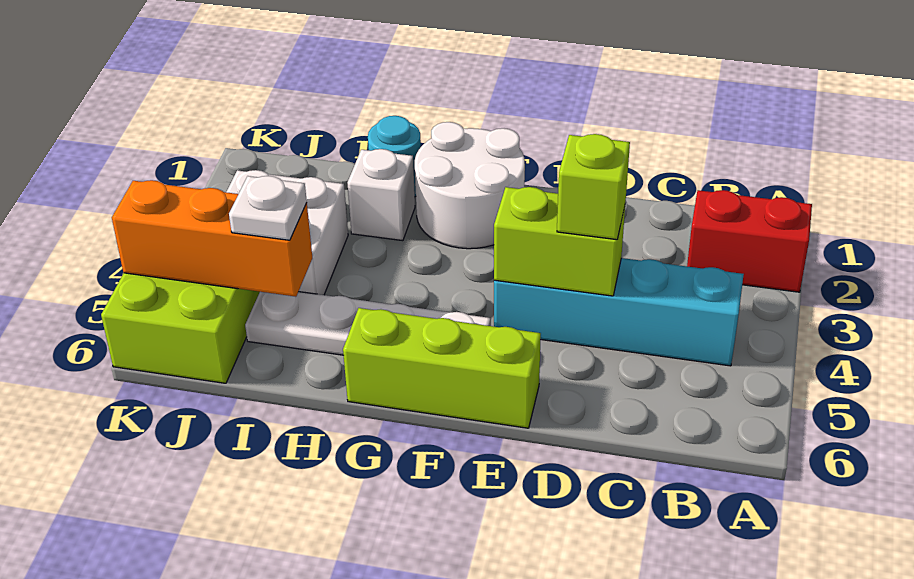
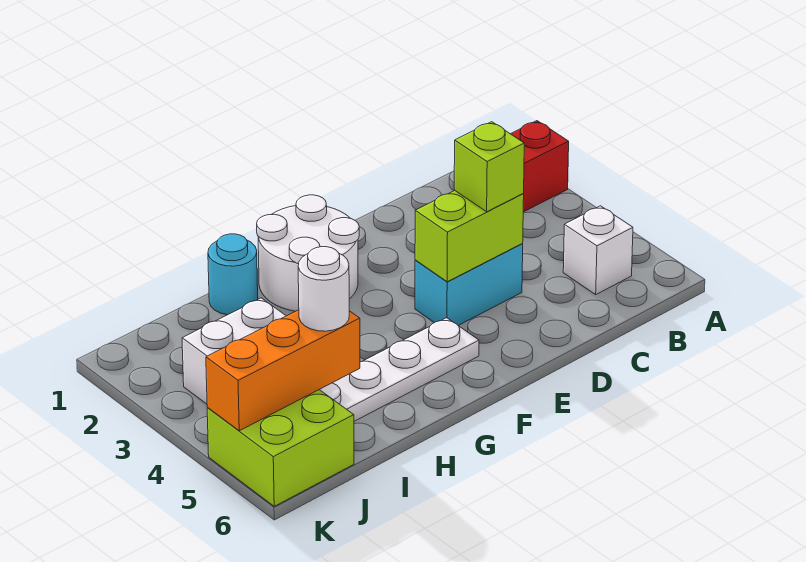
cyan brick B4:E4 level 1 -> cyan brick D4:E4 level 1
lime brick E6:G6 level 1 -> none
white brick H2 level 1 -> white brick B5 level 1
white plate I5 level 3 -> white round brick I5 level 3

